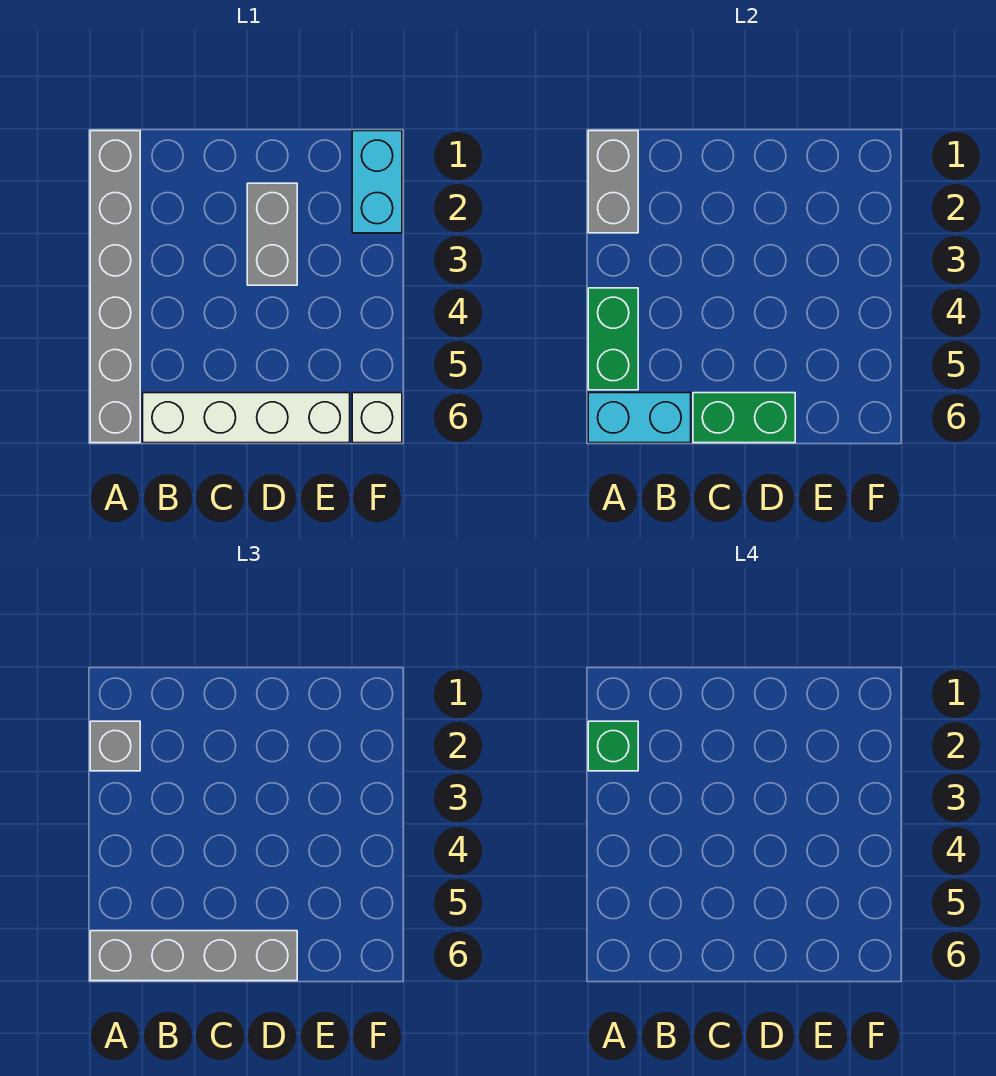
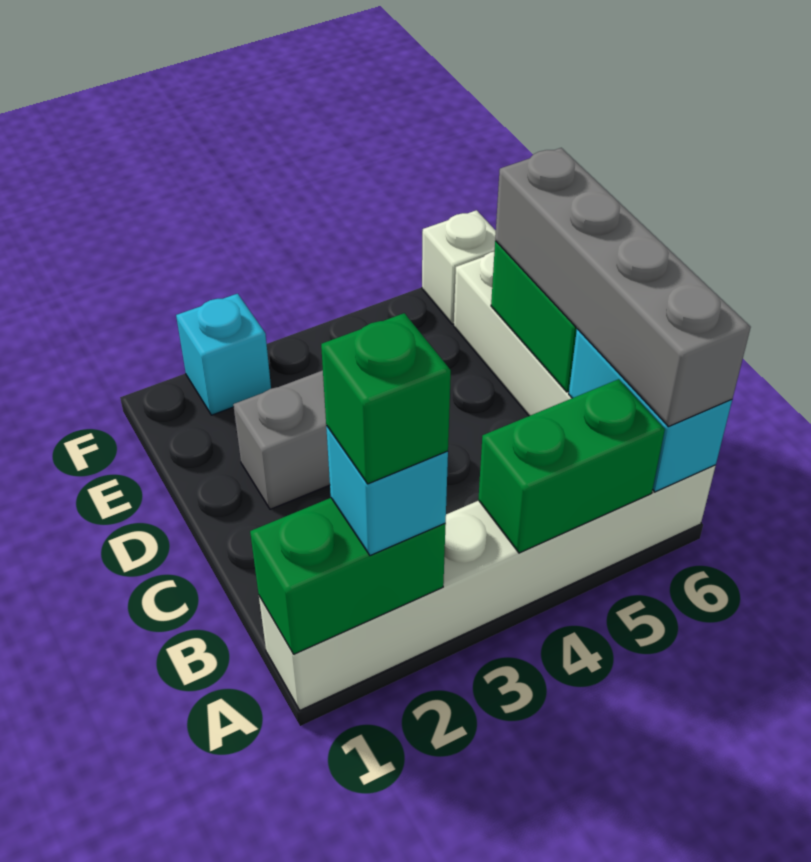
grey brick A1:A6 level 1 -> white brick A1:A6 level 1
grey brick A1:A2 level 2 -> green brick A1:A2 level 2
grey brick A2 level 3 -> cyan brick A2 level 3
cyan brick F1:F2 level 1 -> cyan brick F2 level 1

